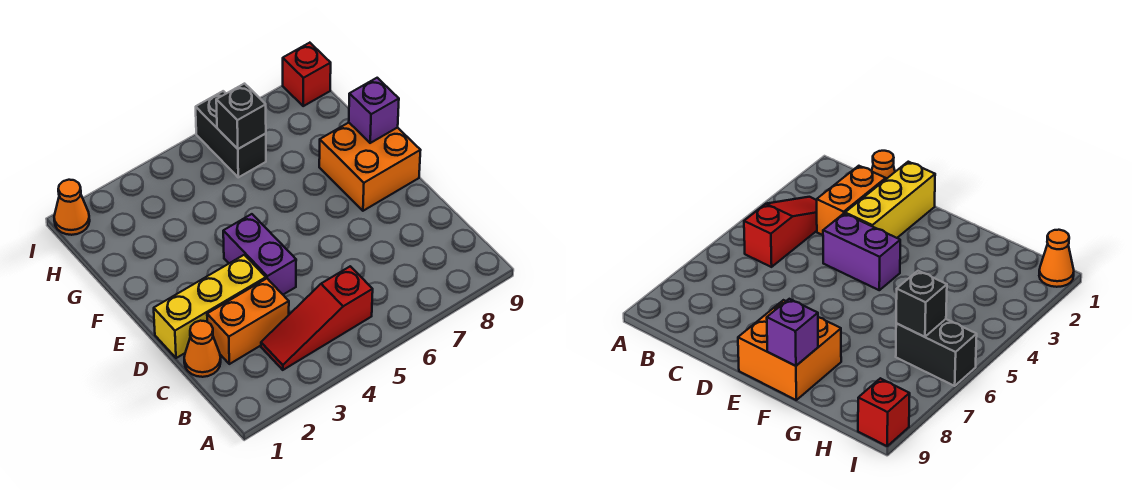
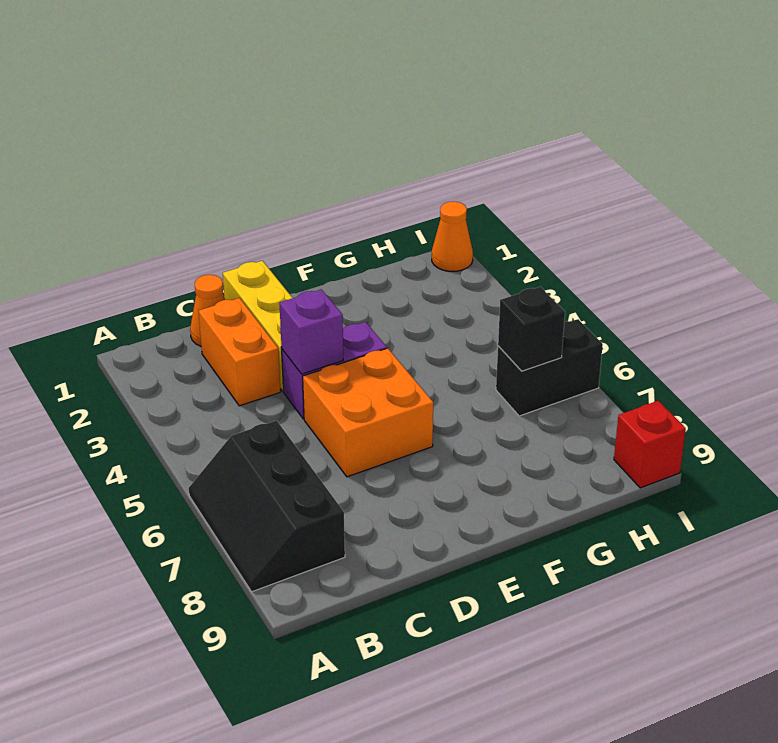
none -> black slope A6:B8 level 1 top B
red slope B3:B5 level 1 top 5 -> none
orange brick E8:F9 level 1 -> orange brick D5:E6 level 1
purple brick F9 level 2 -> purple brick D4 level 2

